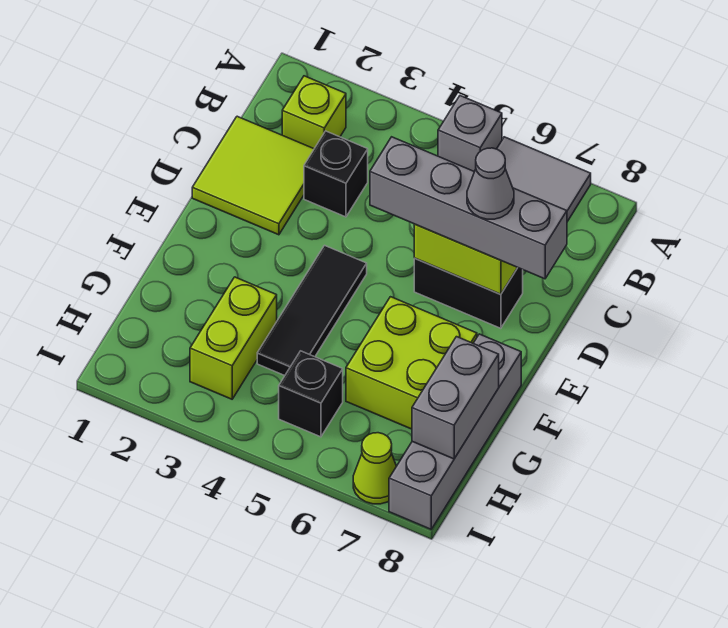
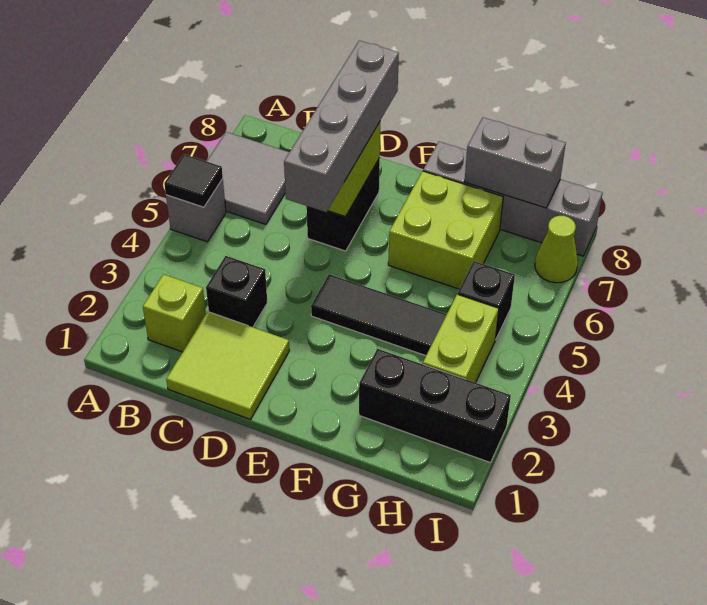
none -> black tile A5 level 2
grey cone D7 level 4 -> none
none -> black brick G2:I2 level 1
lime brick G3:H3 level 1 -> lime brick H3:H4 level 1

